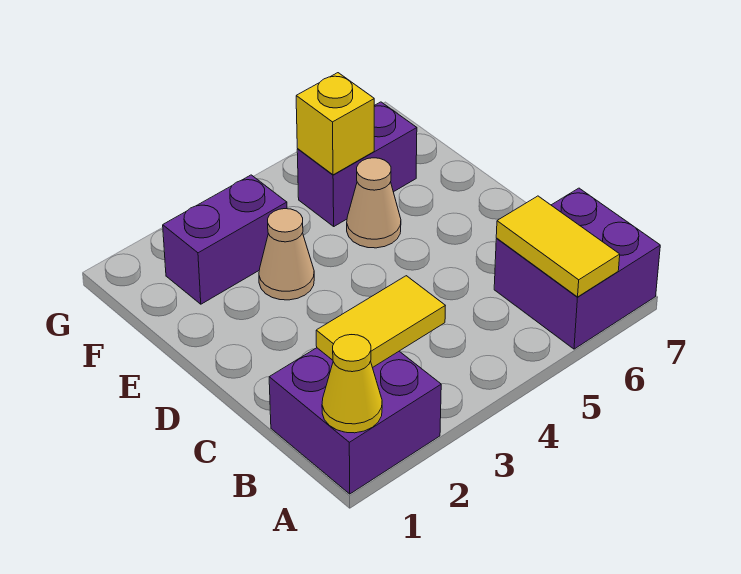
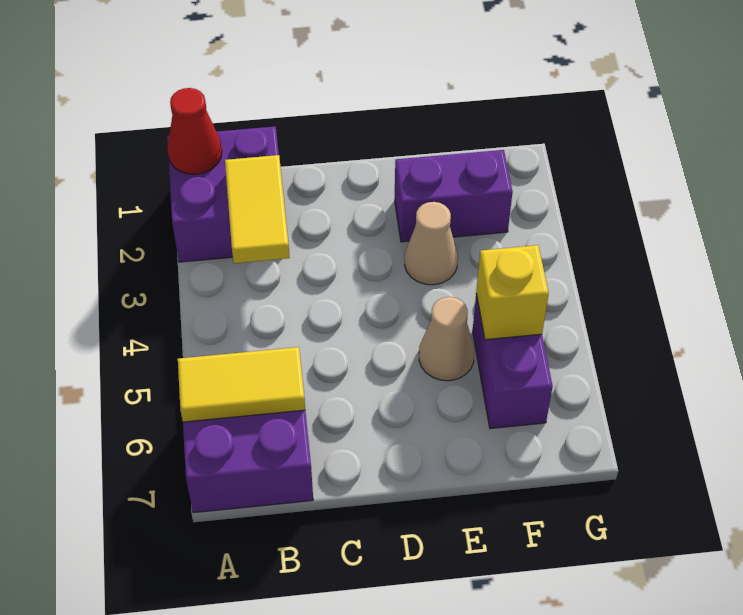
yellow cone A1 level 2 -> red cone A1 level 2
purple brick F2:F3 level 1 -> purple brick E2:F2 level 1

